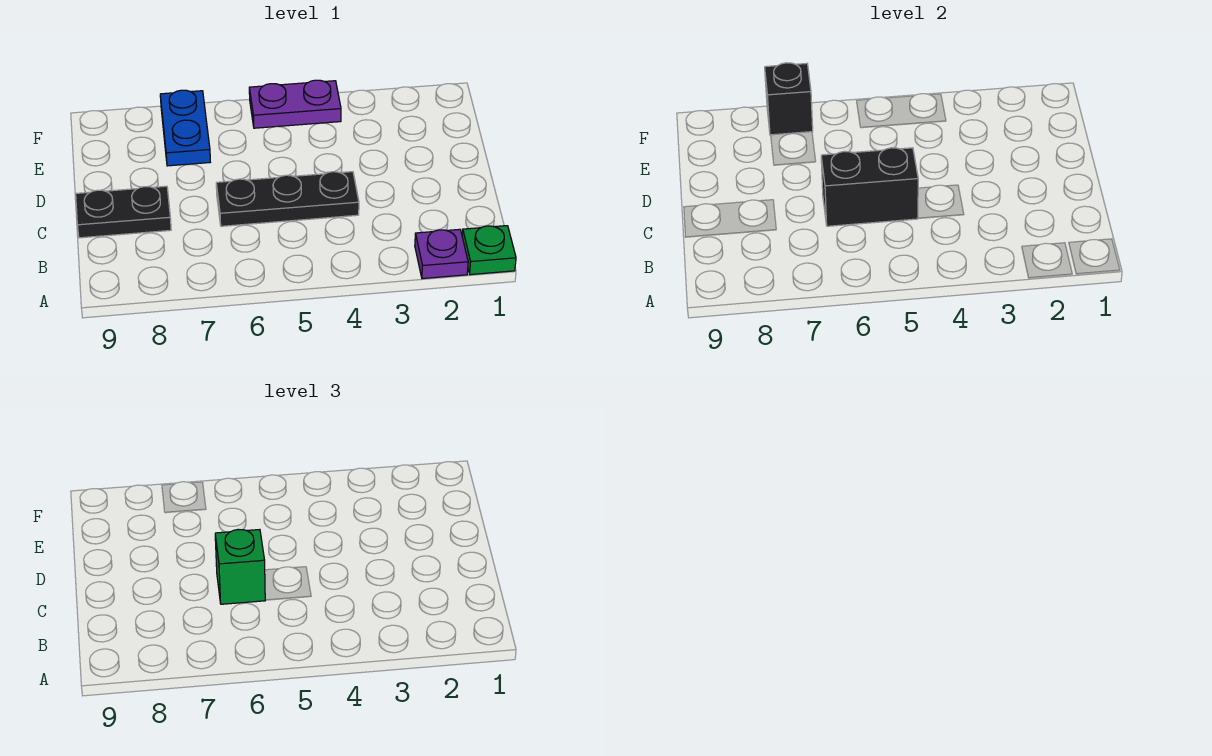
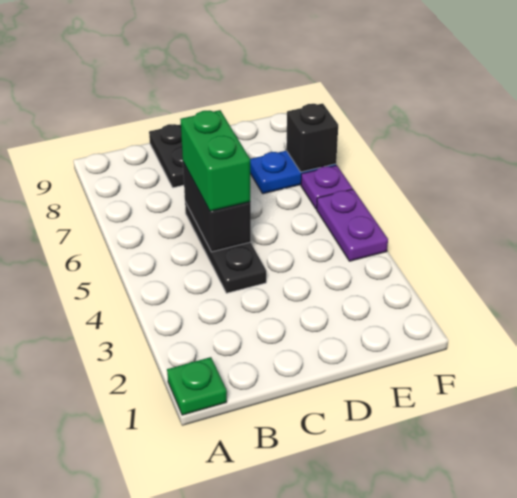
purple plate A2 level 1 -> purple plate F6 level 1
green brick C6 level 3 -> green brick C5:C6 level 3

